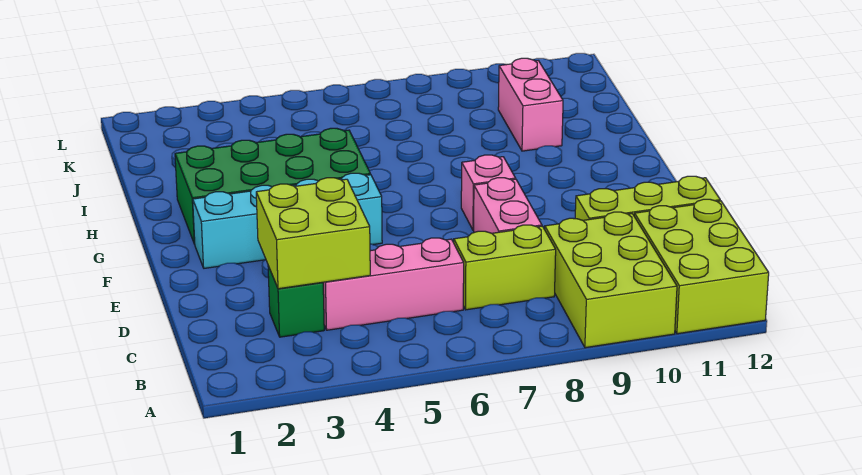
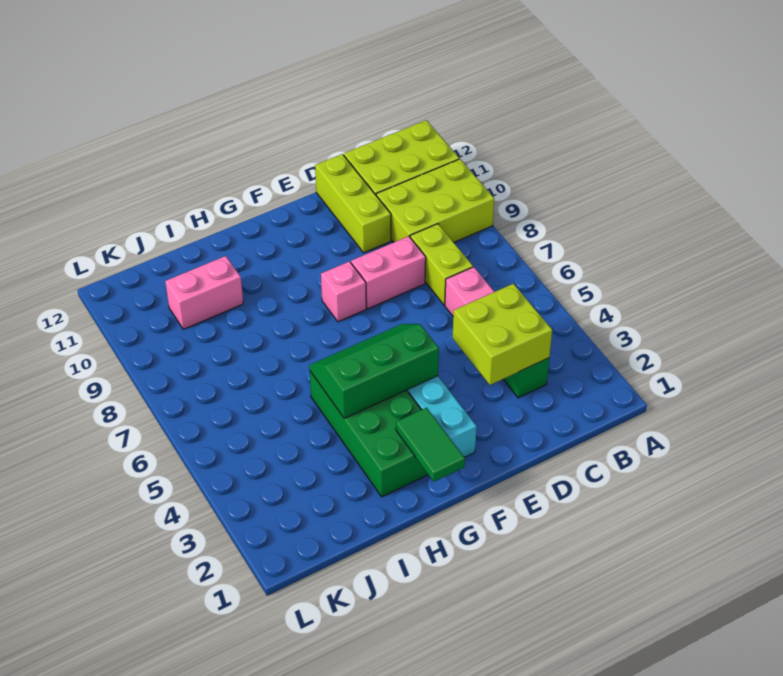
none -> green slope F4:H5 level 2 top 4
none -> green tile G1:G2 level 2

